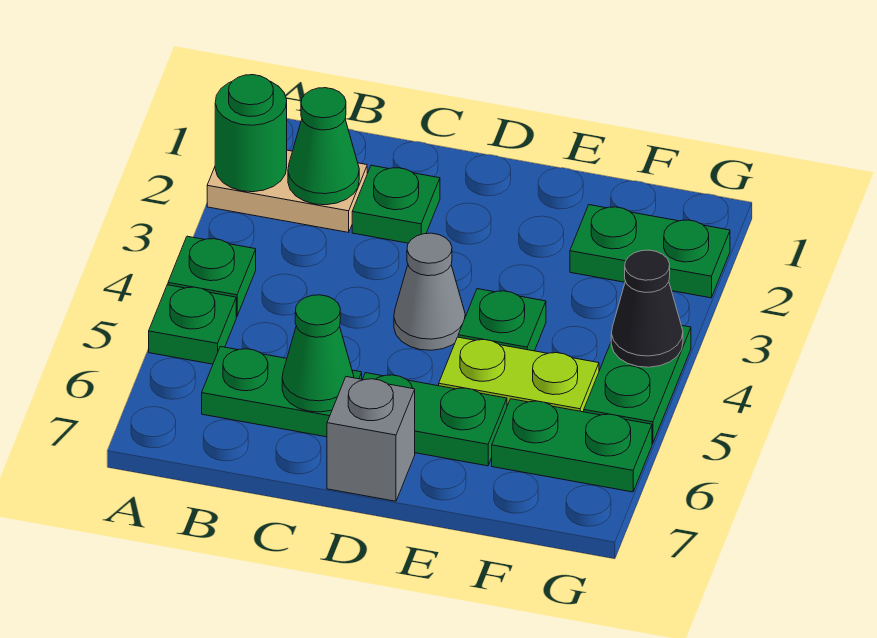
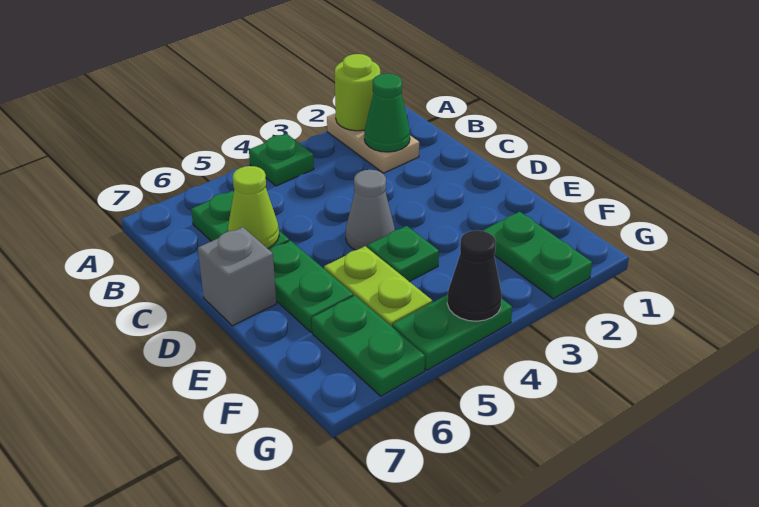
green round brick A2 level 2 -> lime round brick A2 level 2
green plate A5 level 1 -> none
green plate C2 level 1 -> none
green cone C6 level 2 -> lime cone C6 level 2

